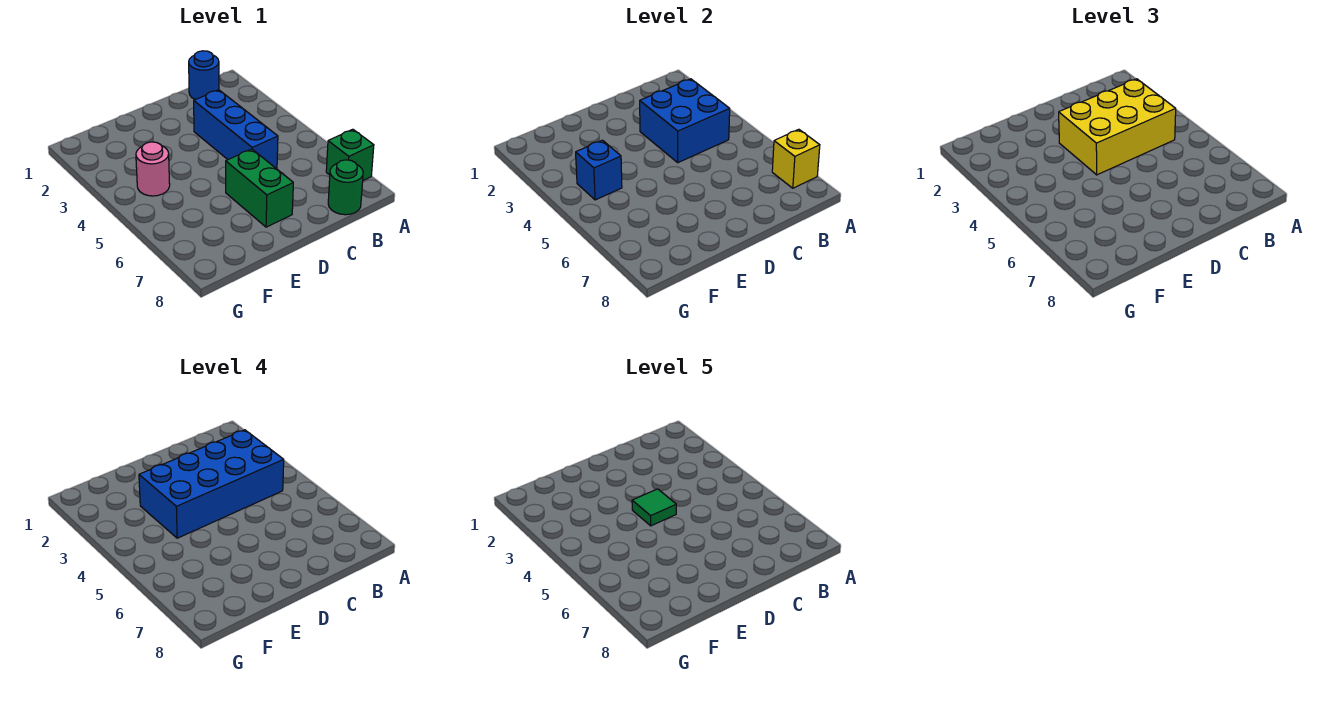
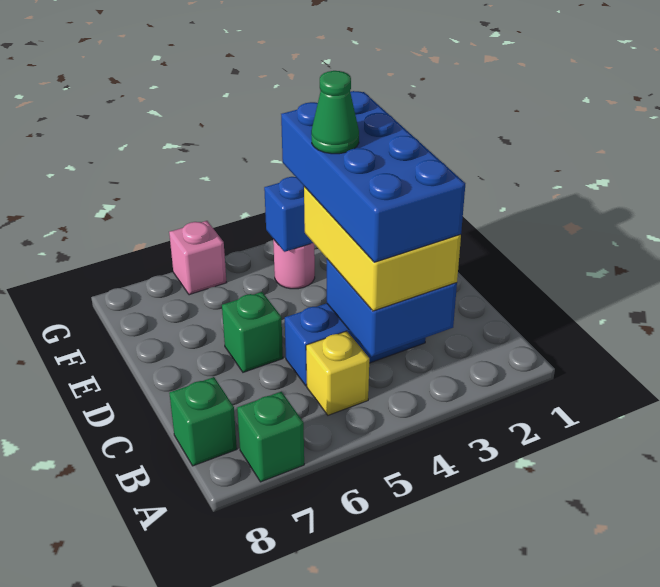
yellow brick A7 level 2 -> yellow brick B5 level 1
blue round brick B1 level 1 -> none
green round brick B8 level 1 -> green brick B8 level 1
green tile D4 level 5 -> green cone D4 level 5
green brick D6:D7 level 1 -> green brick D6 level 1
none -> pink brick G6 level 1

